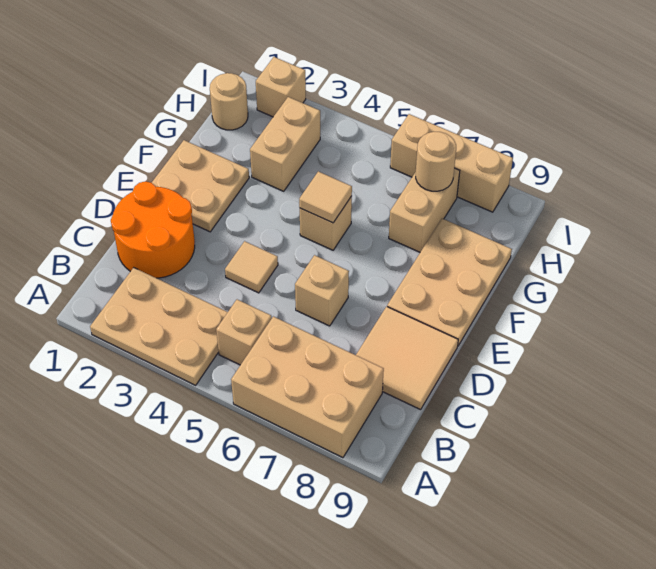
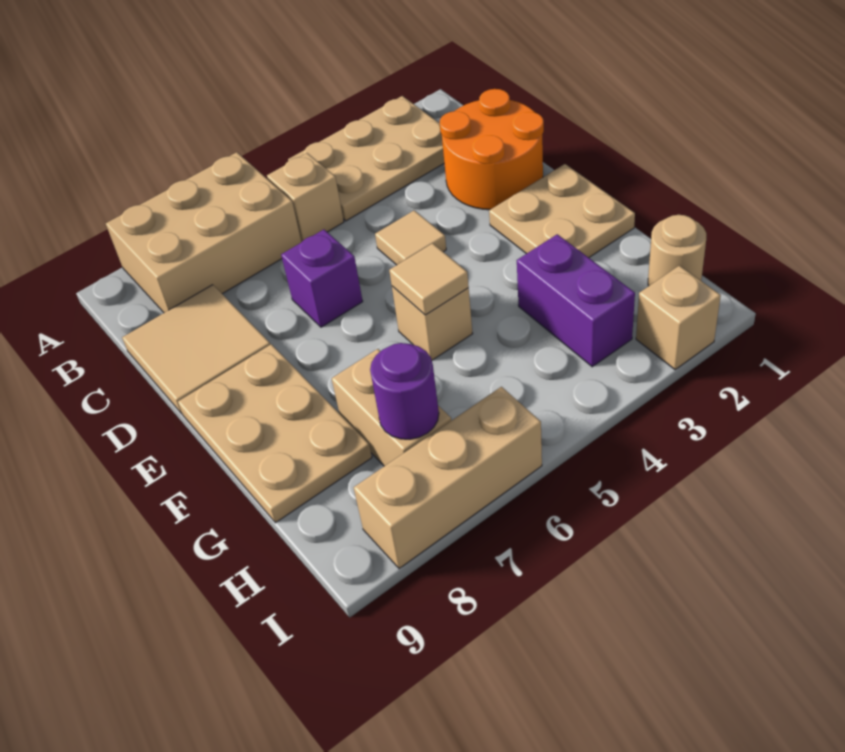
tan brick D6 level 1 -> purple brick D6 level 1
tan brick G3:H3 level 1 -> purple brick G3:H3 level 1
tan round brick H7 level 2 -> purple round brick H7 level 2

